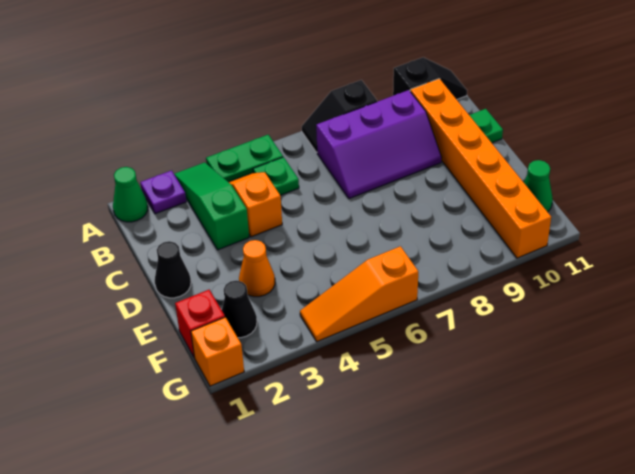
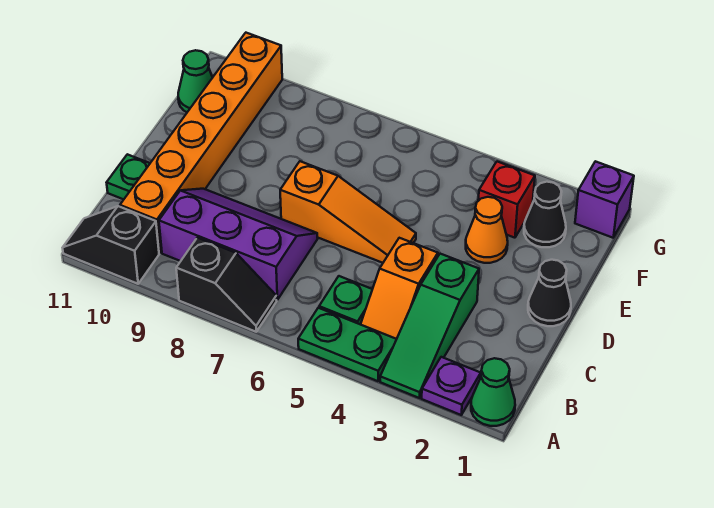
red brick F1 level 1 -> red brick F3 level 1
orange brick G1 level 1 -> purple brick G1 level 1
orange slope G4:G6 level 1 top 6 -> orange slope D5:D7 level 1 top 7

